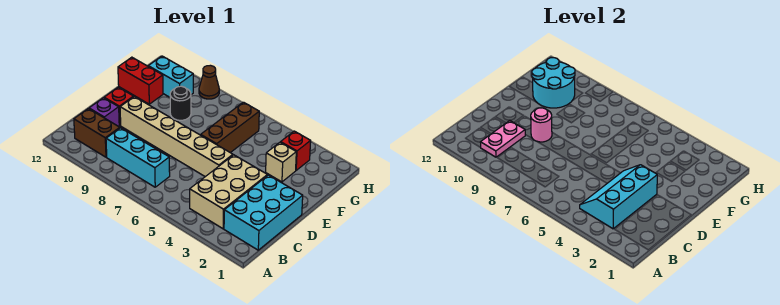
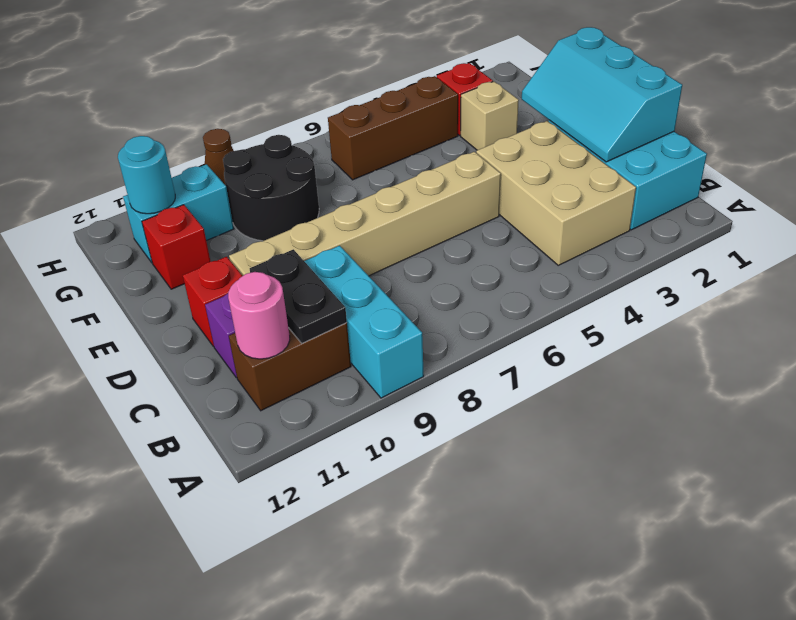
cyan slope B3:D4 level 2 top 3 -> cyan slope C1:E2 level 2 top 1
cyan brick B7:B9 level 1 -> cyan brick A9:C9 level 1
pink plate B10:C10 level 2 -> black plate B10:C10 level 2
pink round brick D9 level 2 -> pink round brick B11 level 2
brown brick E6:G6 level 1 -> brown brick G4:G6 level 1
black round brick F9 level 1 -> black round brick F8:G9 level 1
cyan round brick F10:G11 level 2 -> cyan round brick G11 level 2
red brick F11:F12 level 1 -> red brick F11 level 1

